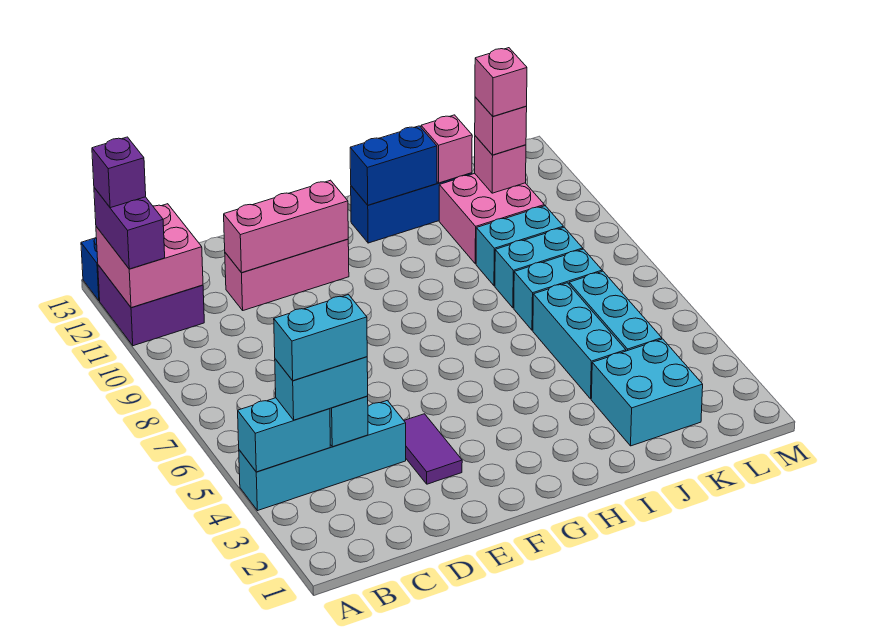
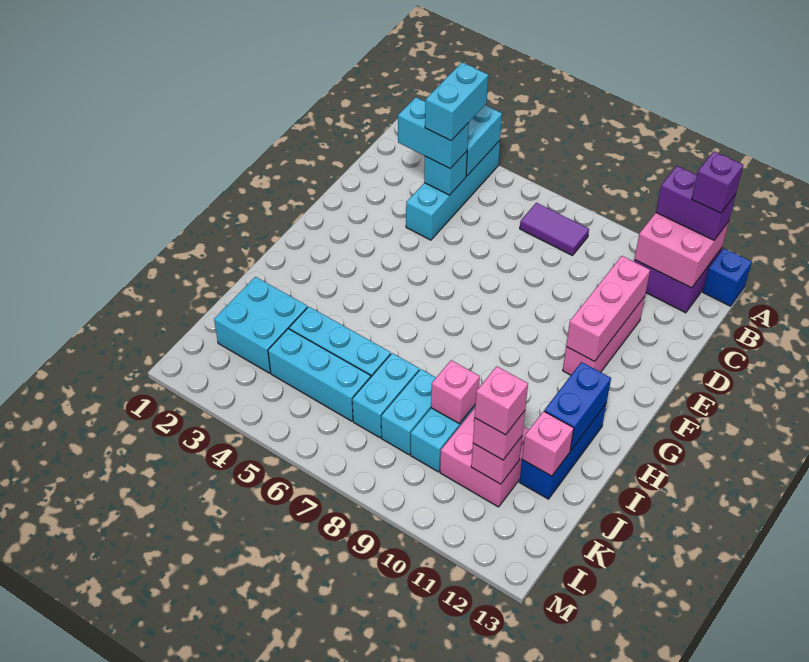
cyan brick B4:C4 level 3 -> cyan brick C3:C4 level 3
purple tile E3:E4 level 1 -> purple tile B7:B8 level 1
none -> pink brick J9 level 2

